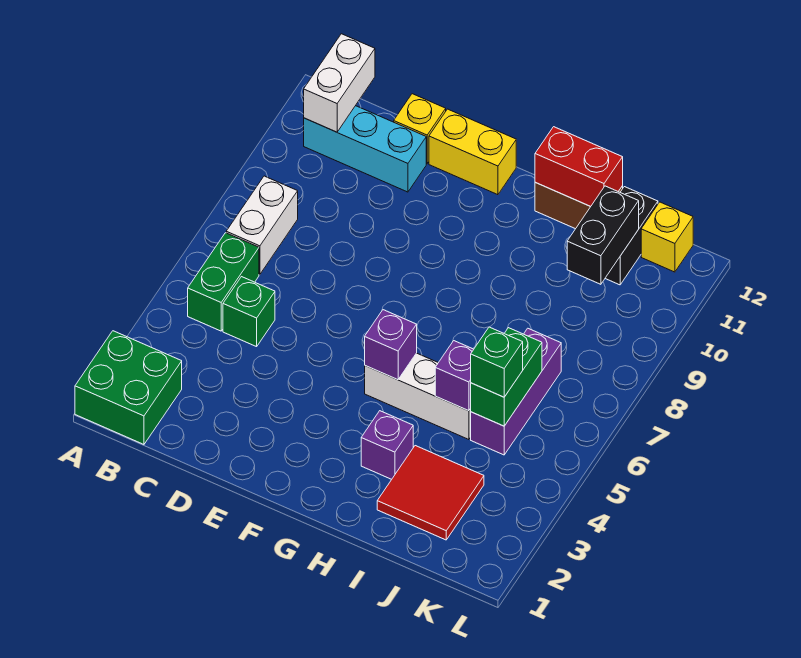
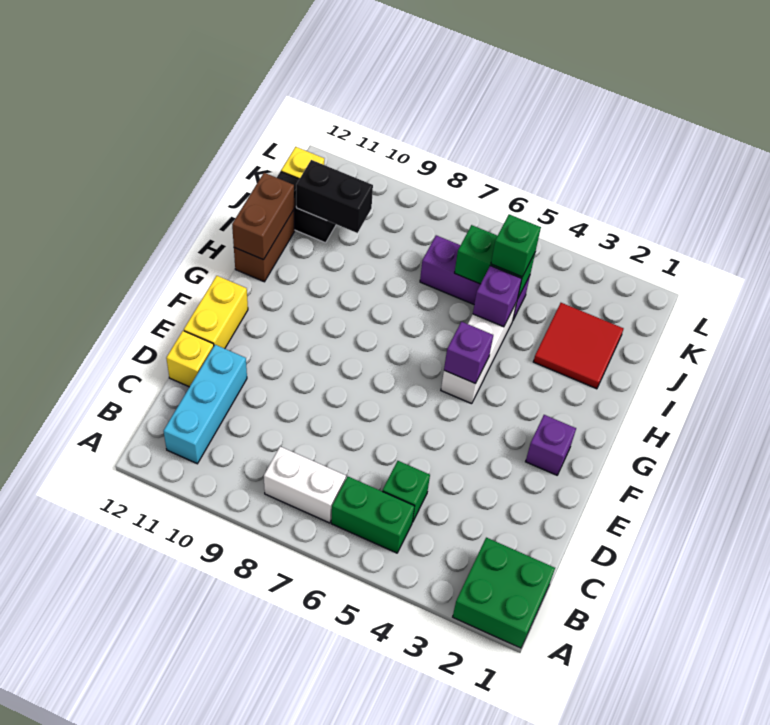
white brick B11:B12 level 2 -> none
purple brick H3 level 1 -> purple brick F2 level 1
red brick H12:I12 level 2 -> brown brick H12:I12 level 2

